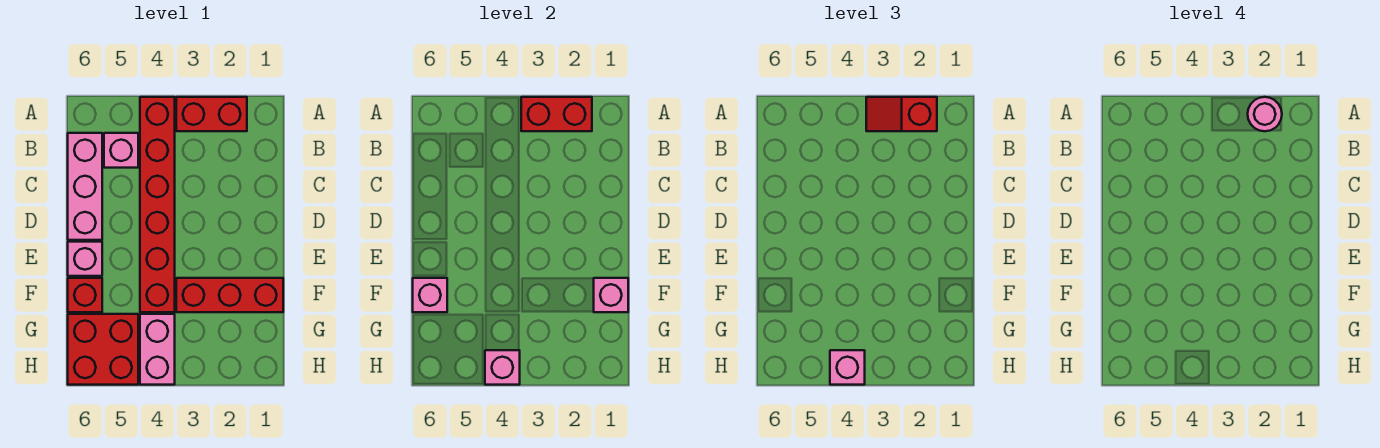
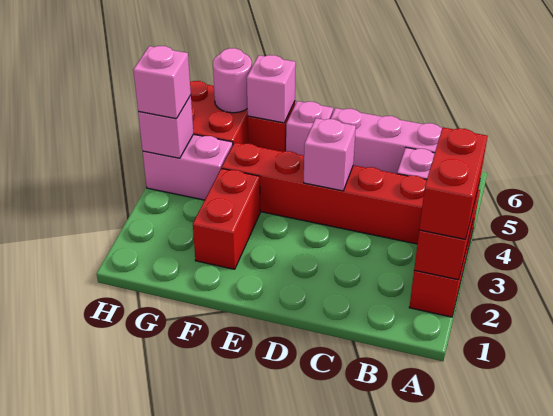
red slope A2:A3 level 3 top 2 -> red brick A2:A3 level 3
pink round brick A2 level 4 -> pink round brick G6 level 2
red brick F1:F3 level 1 -> red brick F2:F3 level 1
pink brick F1 level 2 -> pink brick D4 level 2

